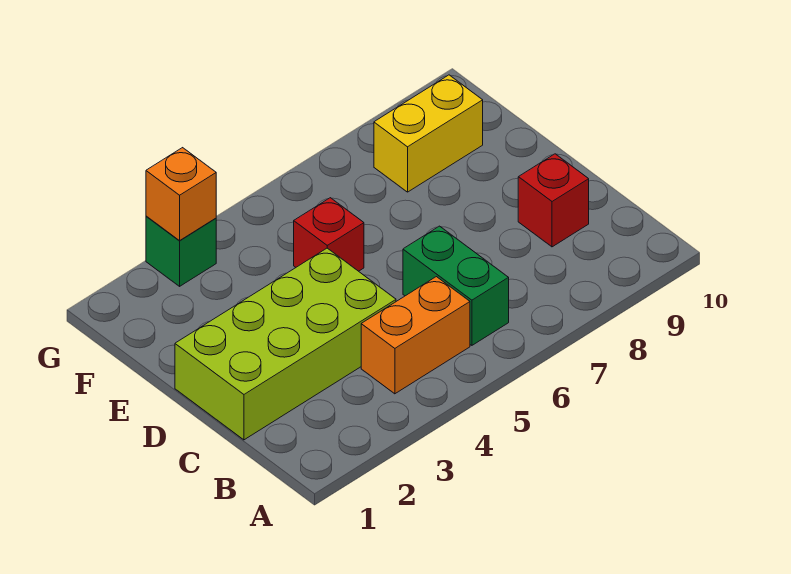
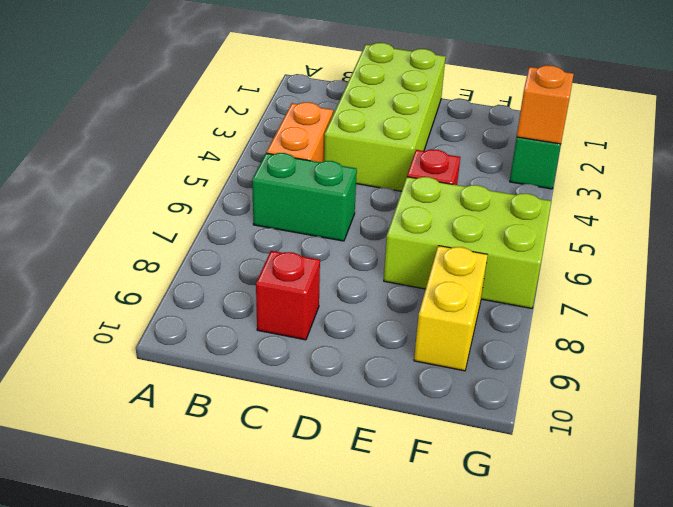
none -> lime brick E6:G7 level 1

